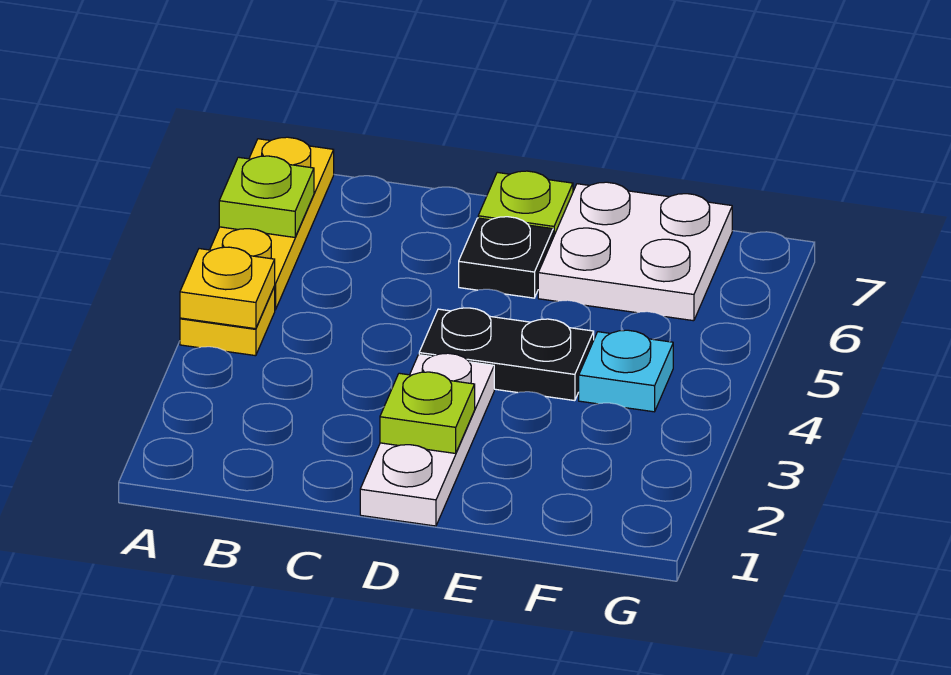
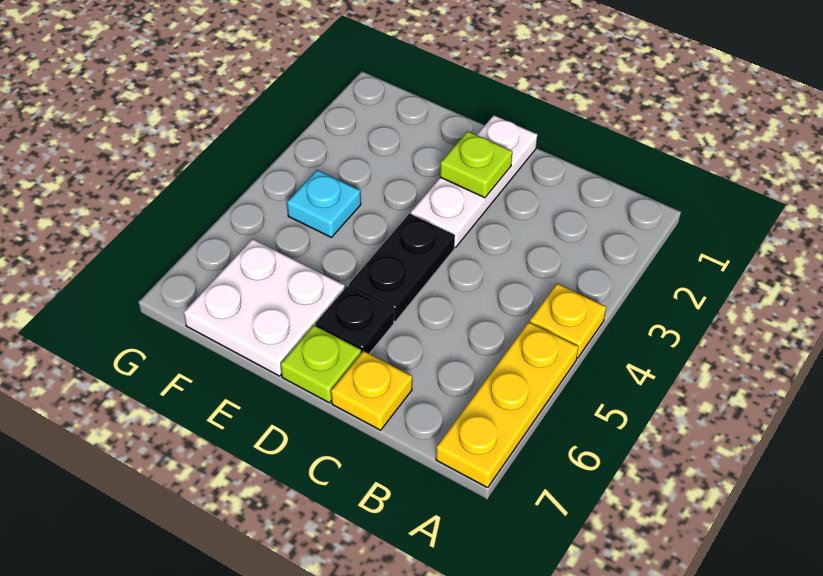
yellow plate A4 level 2 -> yellow plate C7 level 1
lime plate A6 level 2 -> none
black plate D4:E4 level 1 -> black plate D4:D5 level 1

